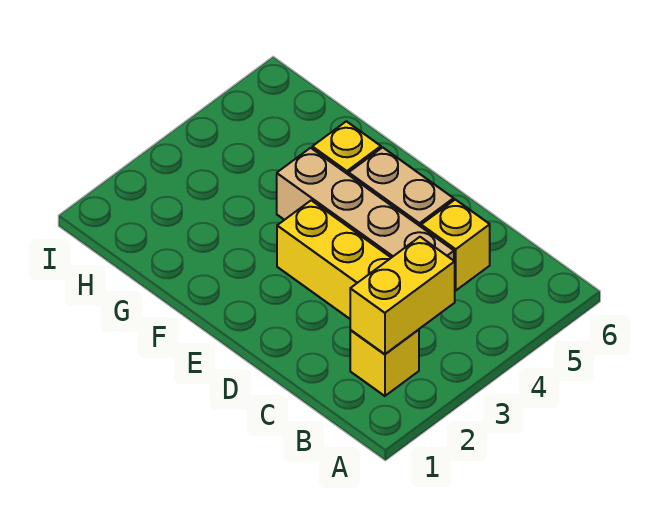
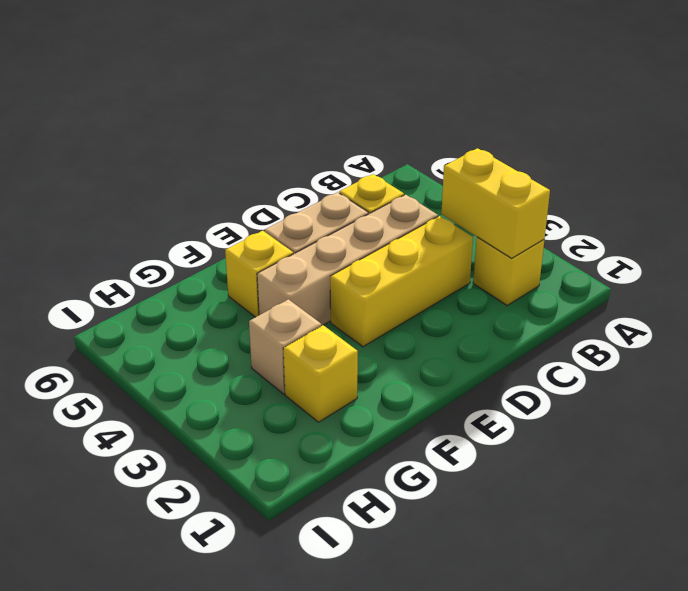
none -> yellow brick G2 level 1
none -> tan brick G3 level 1

